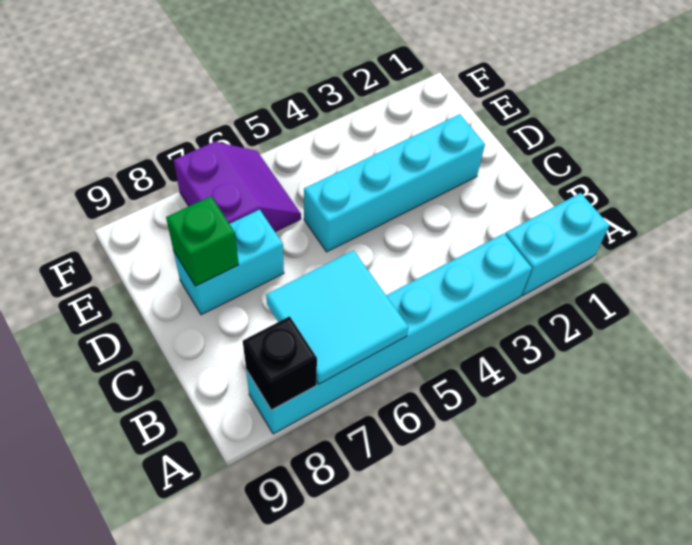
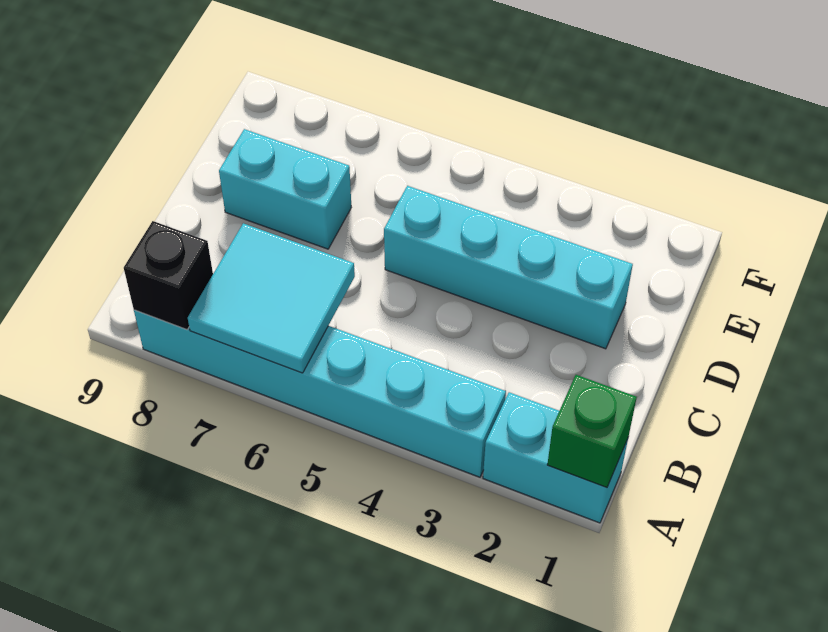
green brick D8 level 2 -> green brick A1 level 2
purple slope E6:F7 level 1 top 7 -> none

